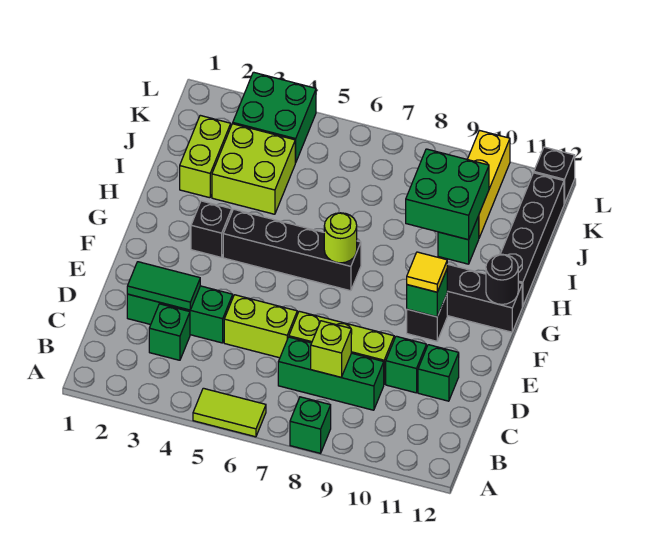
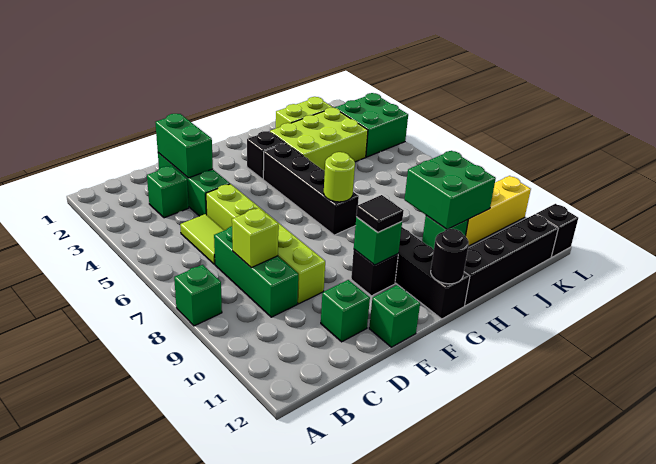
lime tile A5:A6 level 1 -> lime tile C5:C6 level 1
green tile D2:D3 level 2 -> green brick D2:D3 level 2
green brick D10 level 1 -> green brick E12 level 1
yellow tile F10 level 3 -> black tile F10 level 3
lime brick I3:J4 level 1 -> lime brick H3:J4 level 1

